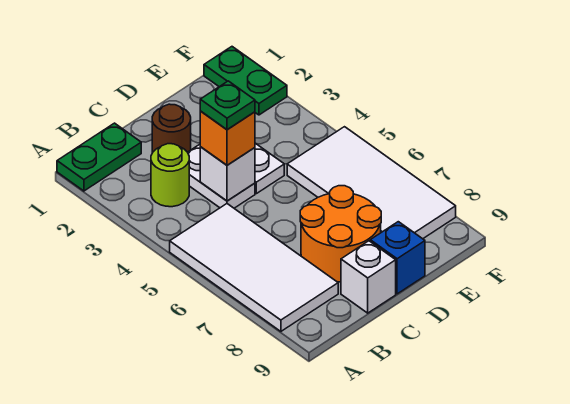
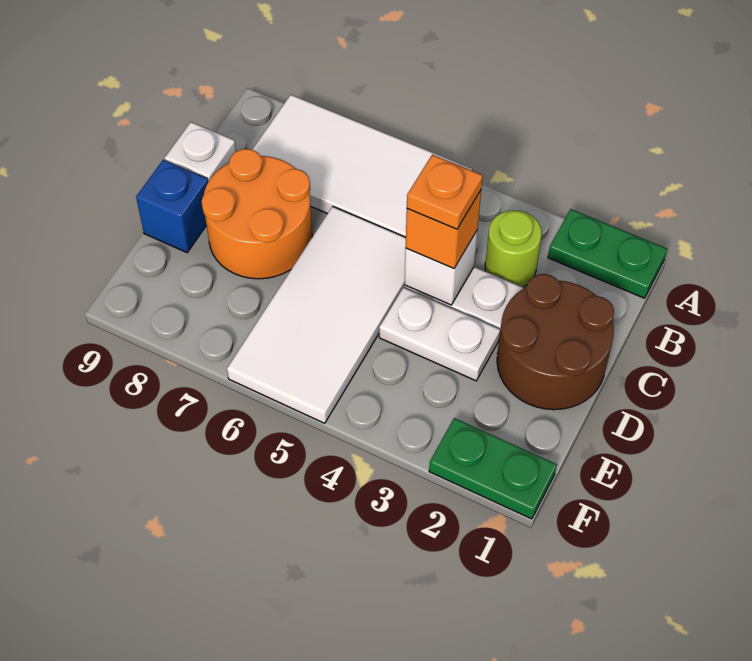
green plate A1:B1 level 1 -> green plate A1:A2 level 1
brown round brick C2 level 1 -> brown round brick C1:D2 level 1
green plate C4 level 4 -> orange plate C4 level 4
white tile E5:F8 level 1 -> white tile C5:F6 level 1

